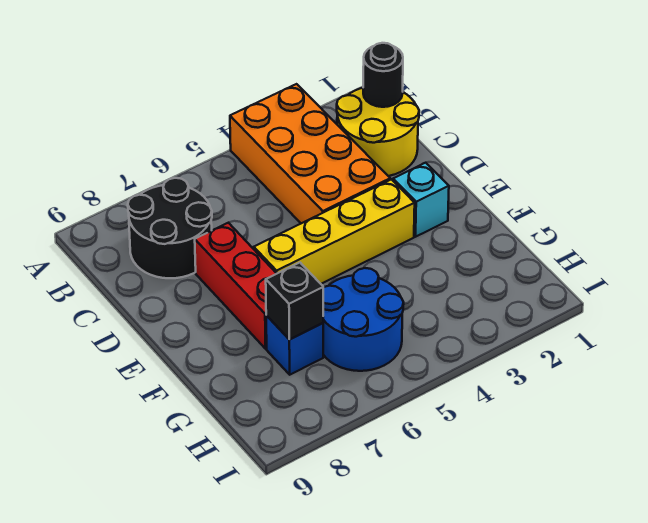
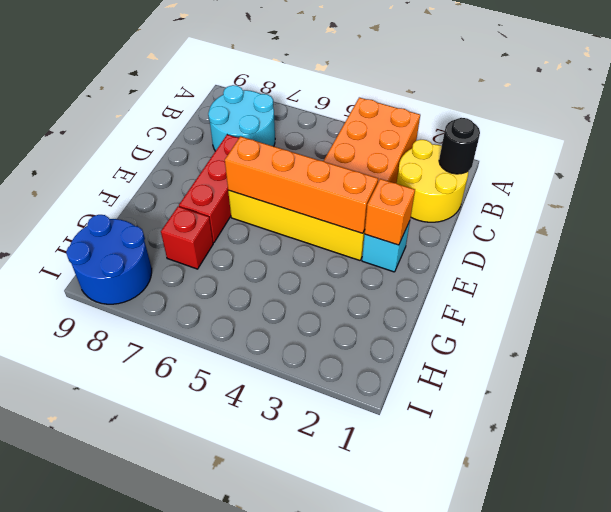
black round brick B7:C8 level 1 -> cyan round brick B7:C8 level 1
none -> orange brick E2 level 2
none -> orange brick E3:E6 level 2
blue round brick G5:H6 level 1 -> blue round brick H8:I9 level 1
blue brick G7 level 1 -> red brick G7 level 1
black brick G7 level 2 -> none

